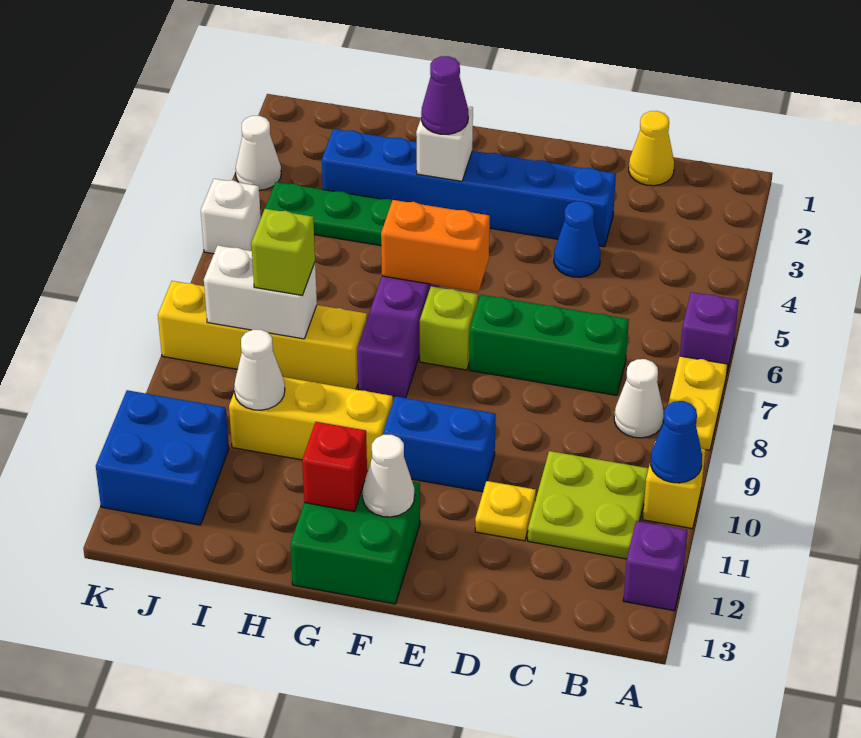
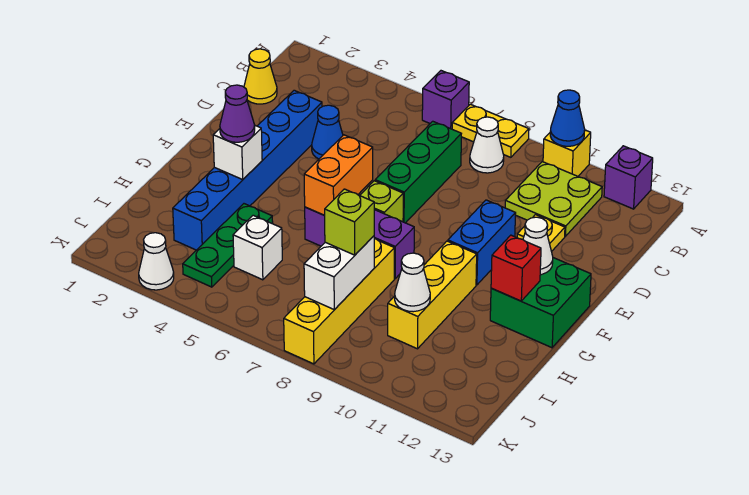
blue brick J11:K12 level 1 -> none
white brick K5 level 1 -> white brick I5 level 1

